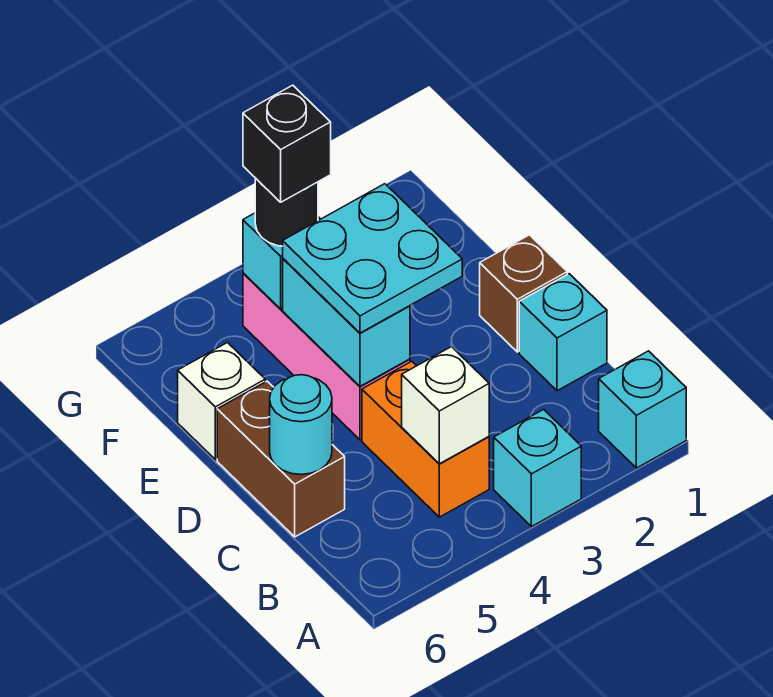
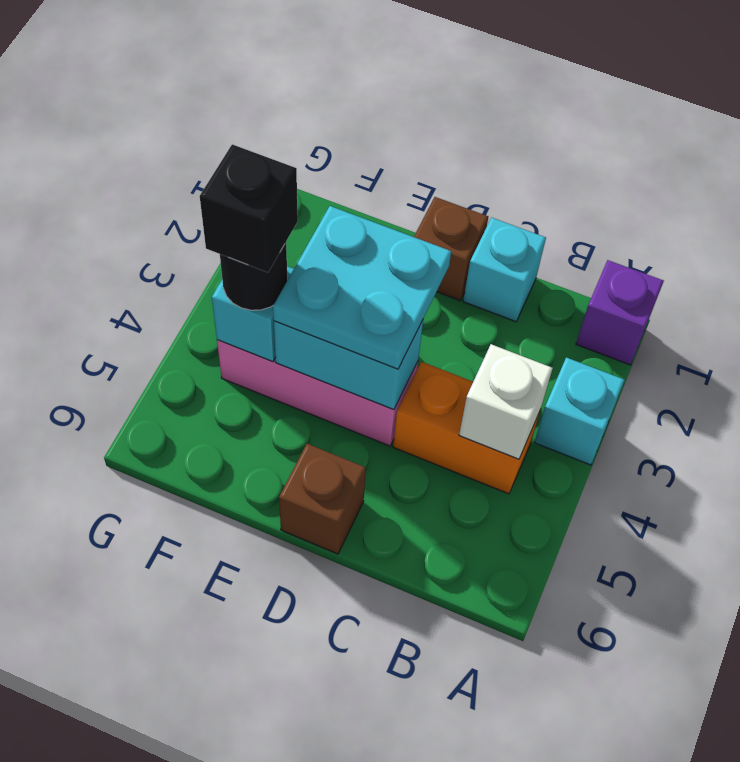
cyan brick A1 level 1 -> purple brick A1 level 1
brown brick C6:D6 level 1 -> brown brick D6 level 1
cyan round brick C6 level 2 -> none
white brick E6 level 1 -> none

